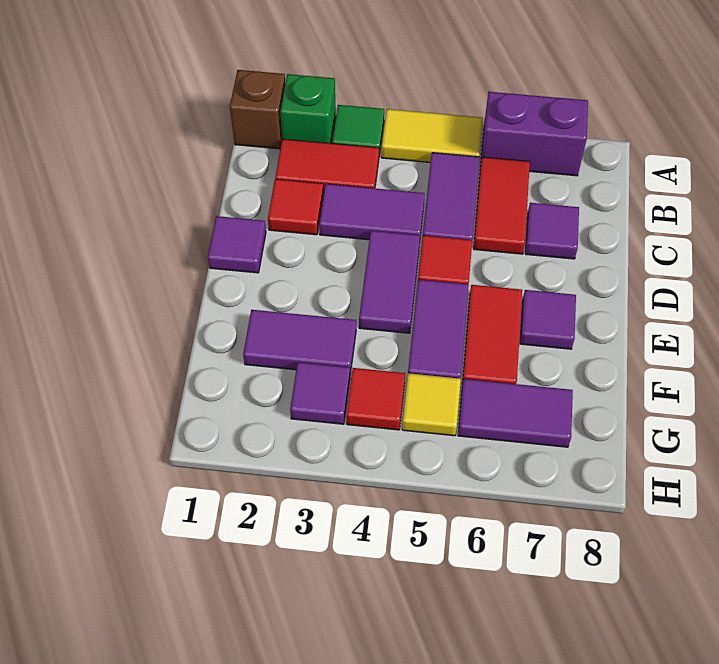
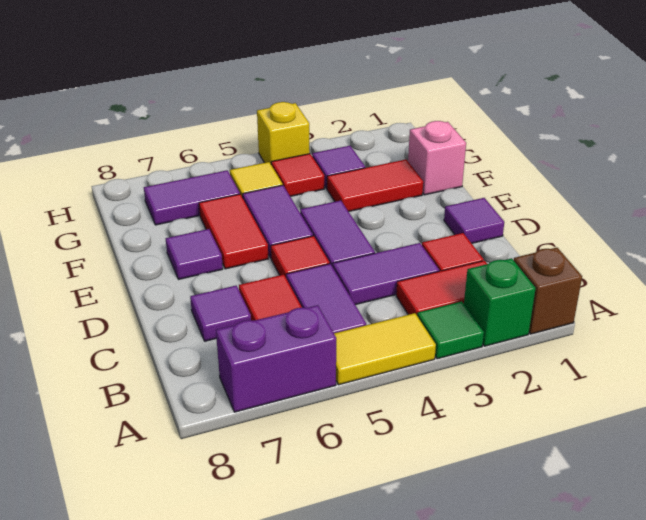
none -> pink brick F1 level 1
purple tile F2:F3 level 1 -> red tile F2:F3 level 1
none -> yellow brick H4 level 1

